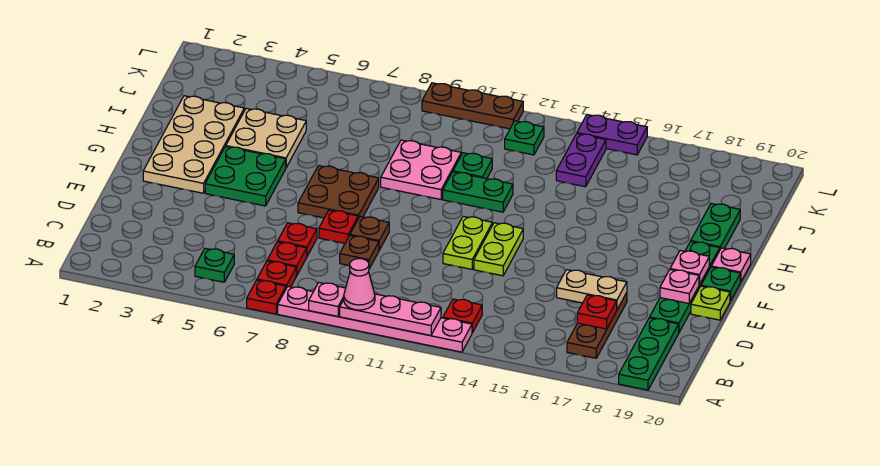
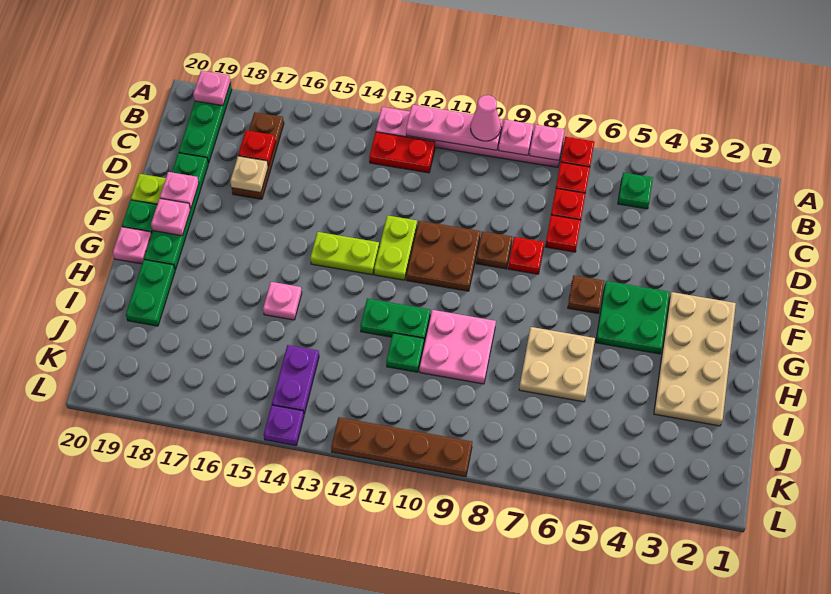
none -> pink plate A8 level 2
none -> pink plate A19 level 2
red plate B13 level 1 -> red plate B12:B13 level 1
brown plate D9 level 1 -> brown plate F6 level 1
tan plate D16:D17 level 2 -> tan plate D17 level 2
lime plate E13:F13 level 1 -> lime plate F13:F14 level 1
brown plate F7:G8 level 1 -> brown plate E10:F11 level 1
tan plate H4:I5 level 1 -> tan plate H6:I7 level 1
none -> pink plate H15 level 1
green plate K12 level 1 -> none
brown plate L9:L11 level 1 -> brown plate L9:L12 level 1
purple plate L14:L15 level 1 -> purple plate L14 level 1

